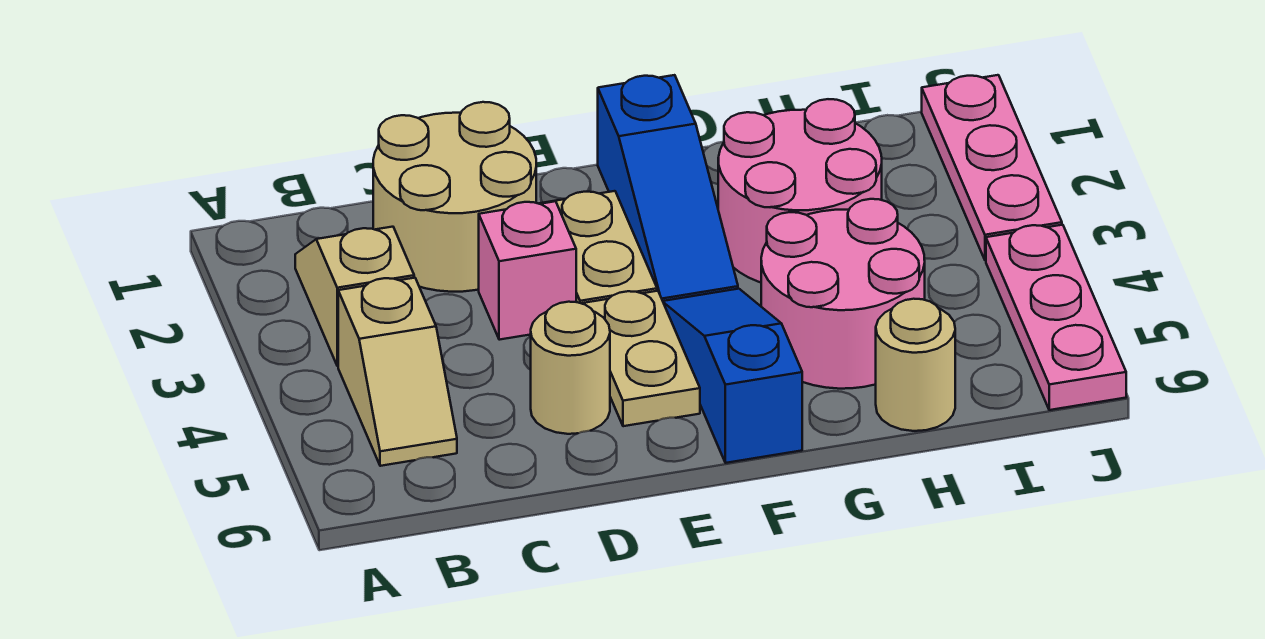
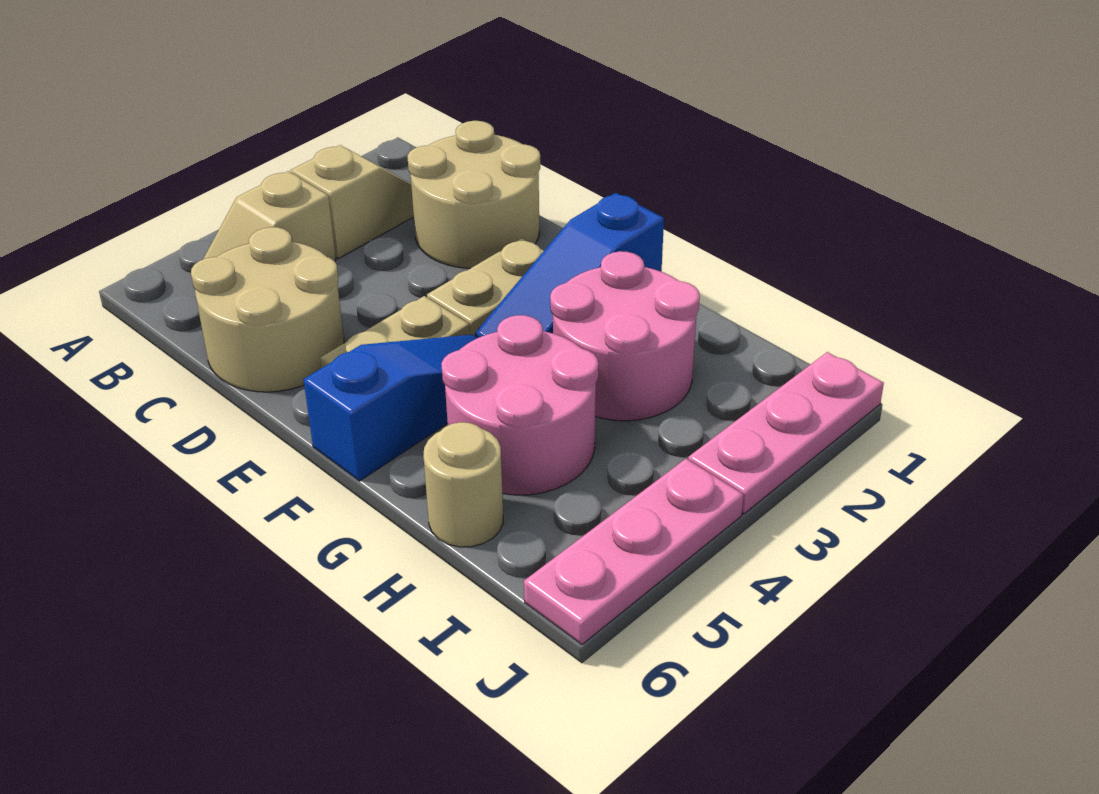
pink brick D3 level 1 -> none
tan round brick D5 level 1 -> tan round brick C5:D6 level 1

